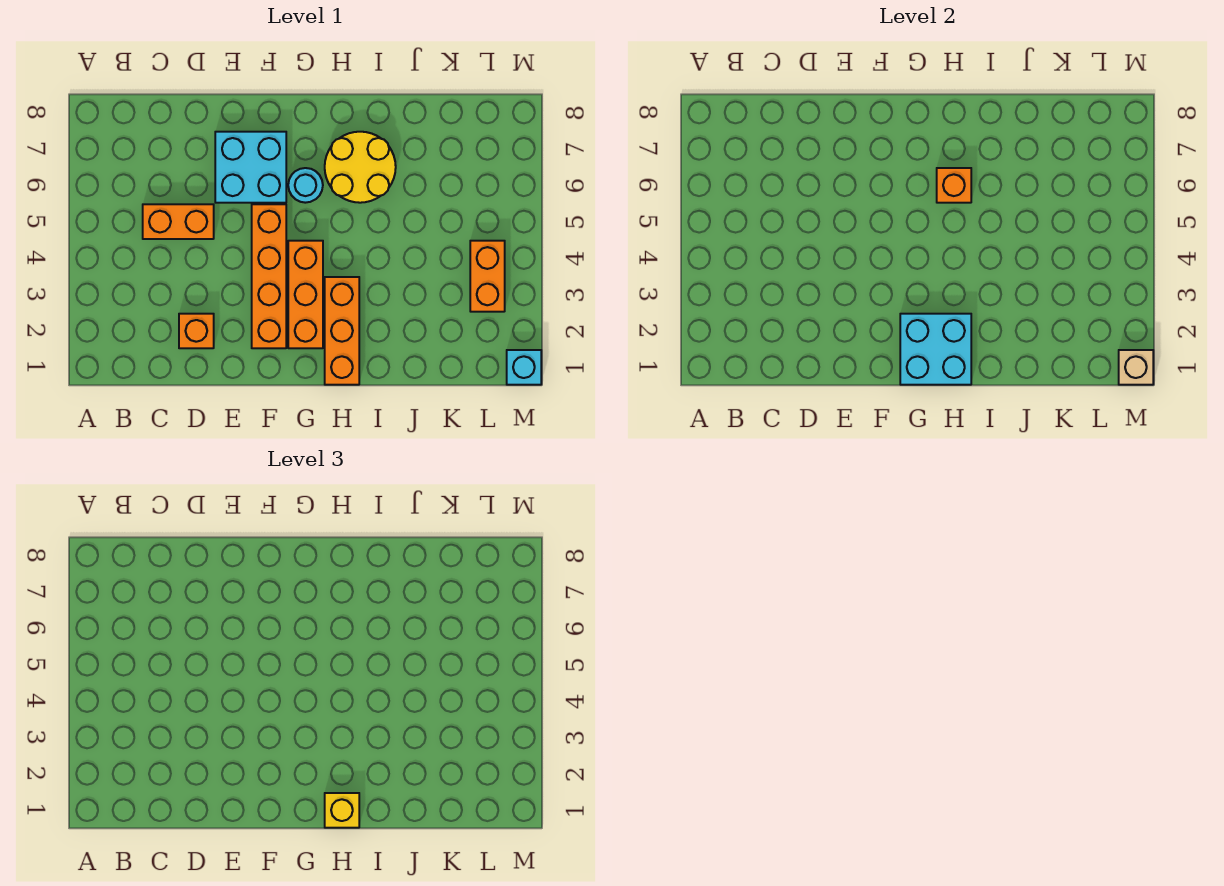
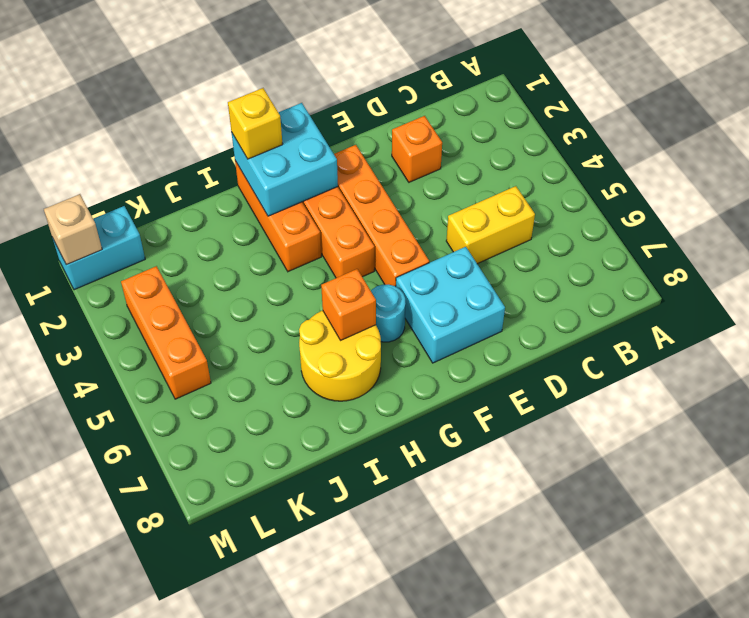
orange brick C5:D5 level 1 -> yellow brick C5:D5 level 1
orange brick L3:L4 level 1 -> orange brick L3:L5 level 1
cyan brick M1 level 1 -> cyan brick L1:M1 level 1

